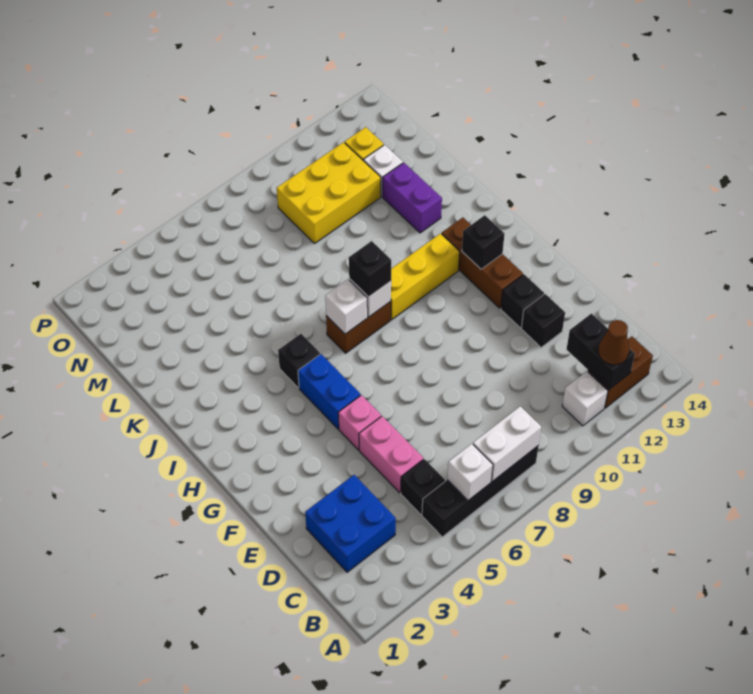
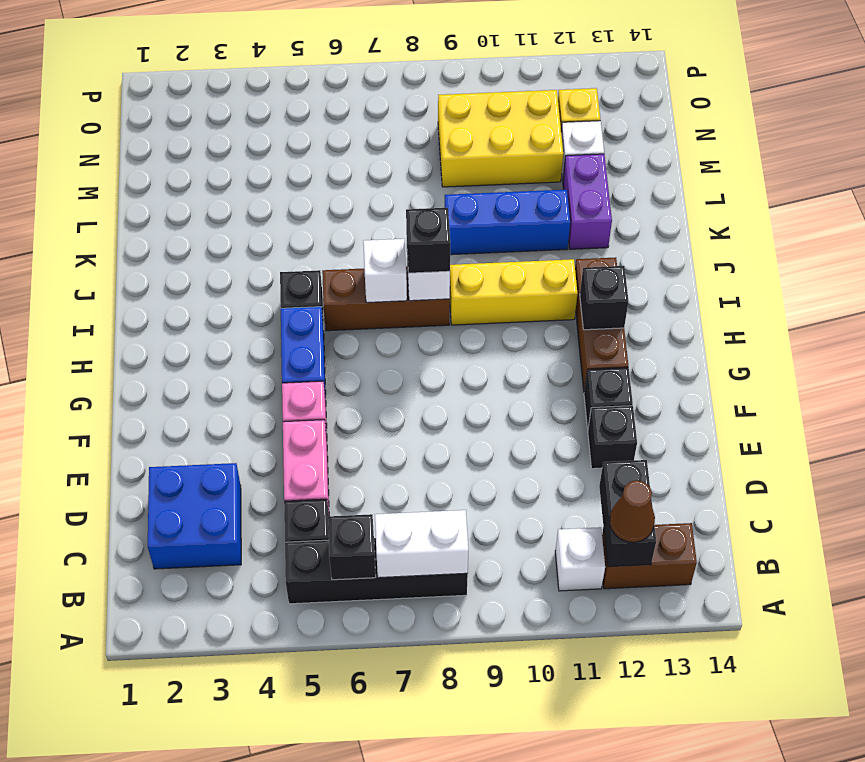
white brick B6 level 2 -> black brick B6 level 2
brown brick I7:I8 level 1 -> brown brick I6:I8 level 1
none -> blue brick K9:K11 level 1

